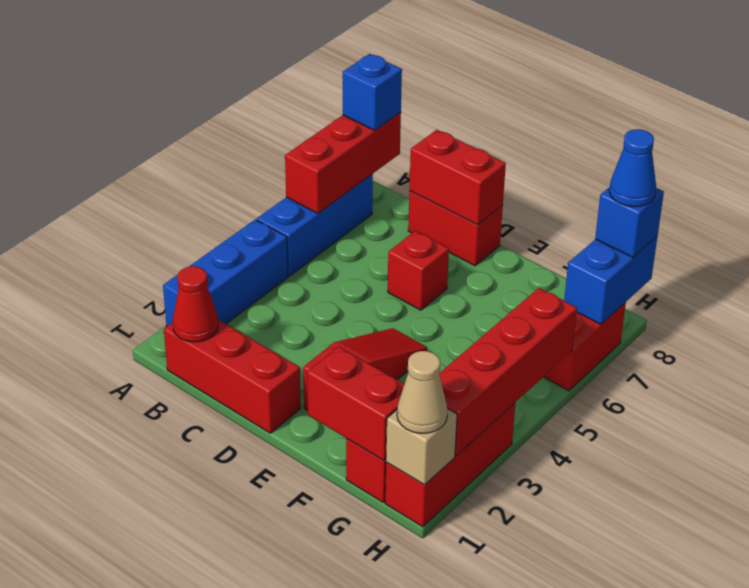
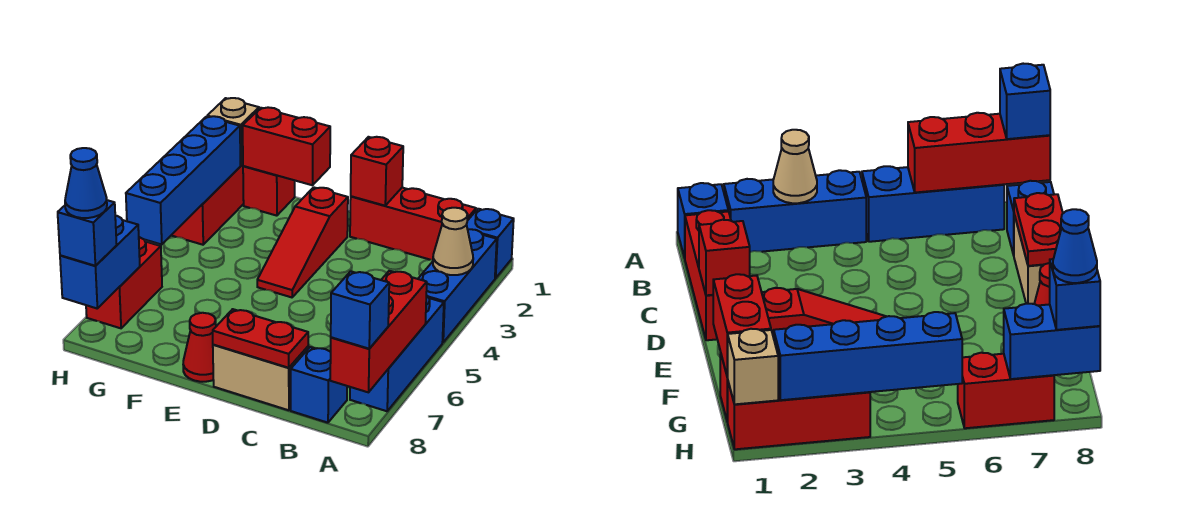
none -> blue brick A1 level 1
red cone B1 level 2 -> red cone E8 level 1
none -> blue brick B8 level 1
red brick C8:D8 level 1 -> tan brick C8:D8 level 1
red brick C8:D8 level 2 -> red plate C8:D8 level 2
red brick D6 level 1 -> red brick D1 level 2
tan cone H1 level 3 -> tan cone A3 level 2
red brick H2:H5 level 2 -> blue brick H2:H5 level 2

